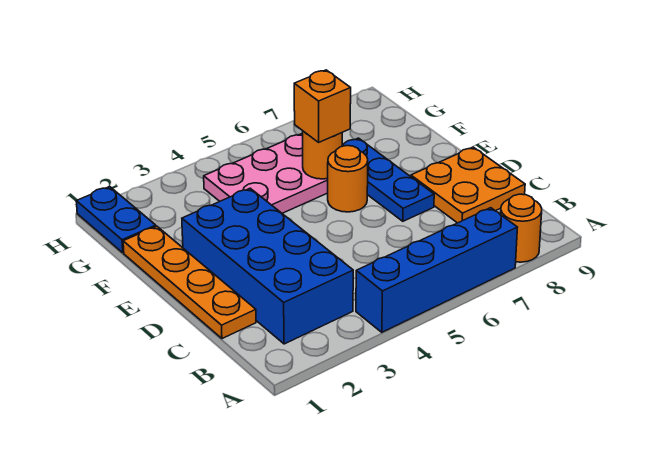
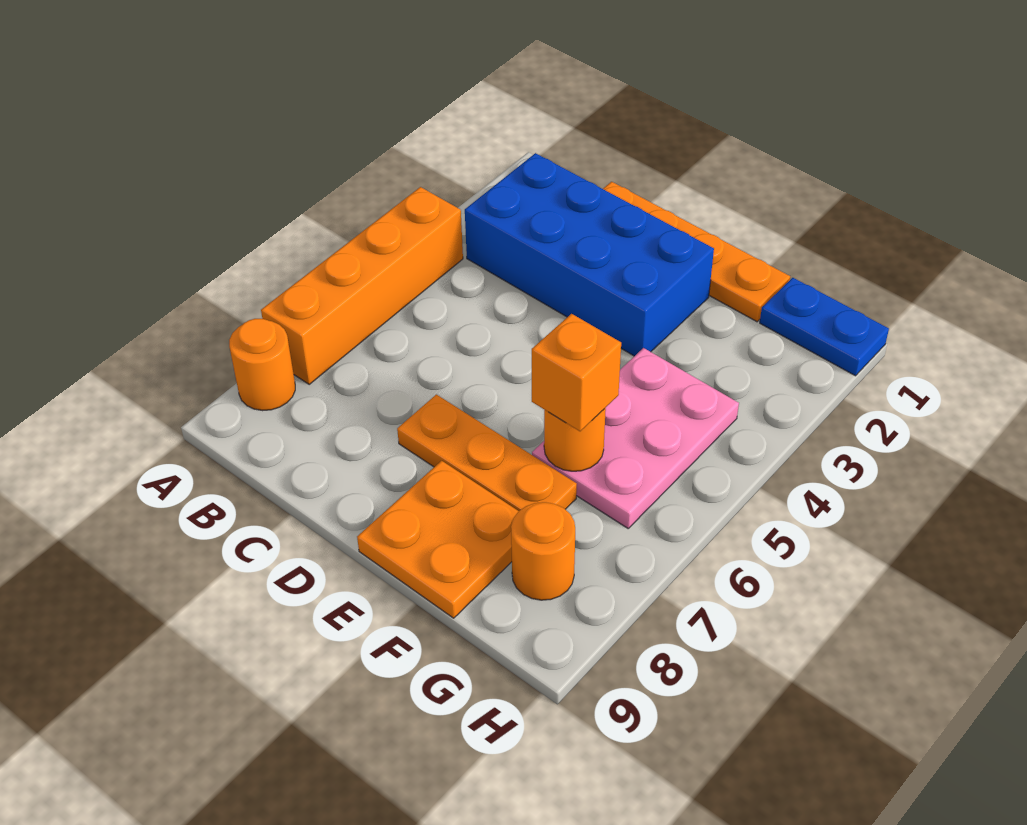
blue brick A4:A7 level 1 -> orange brick A4:A7 level 1
orange plate C8:D9 level 1 -> orange plate E8:F9 level 1
blue plate D7:F7 level 1 -> orange plate D7:F7 level 1
orange round brick E6 level 1 -> orange round brick G8 level 1

